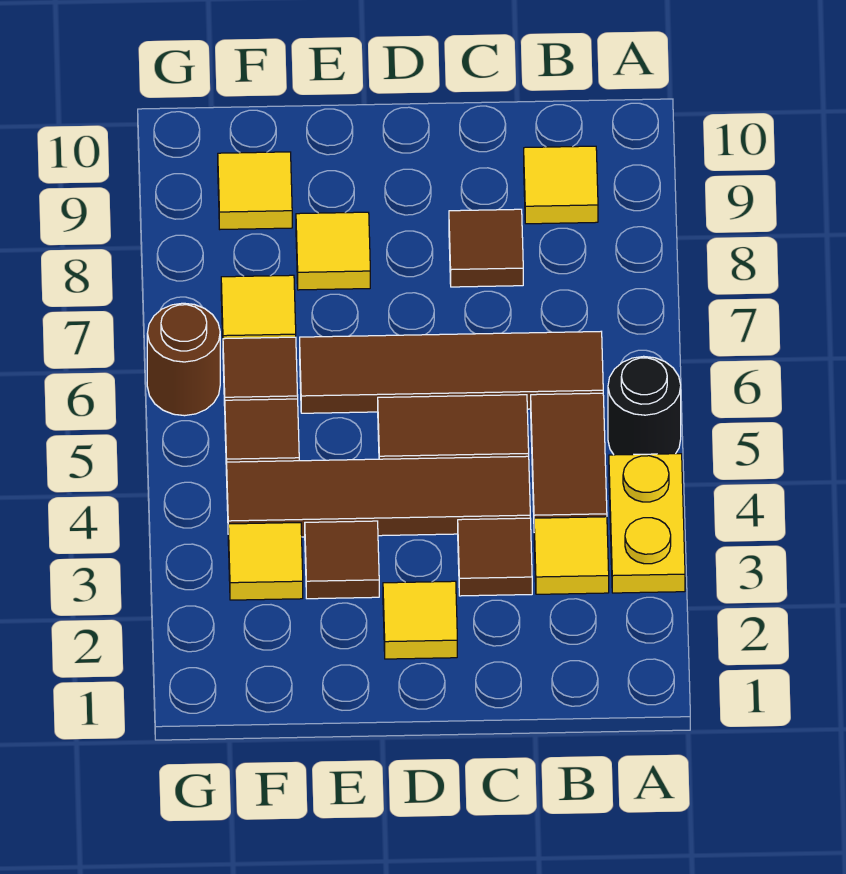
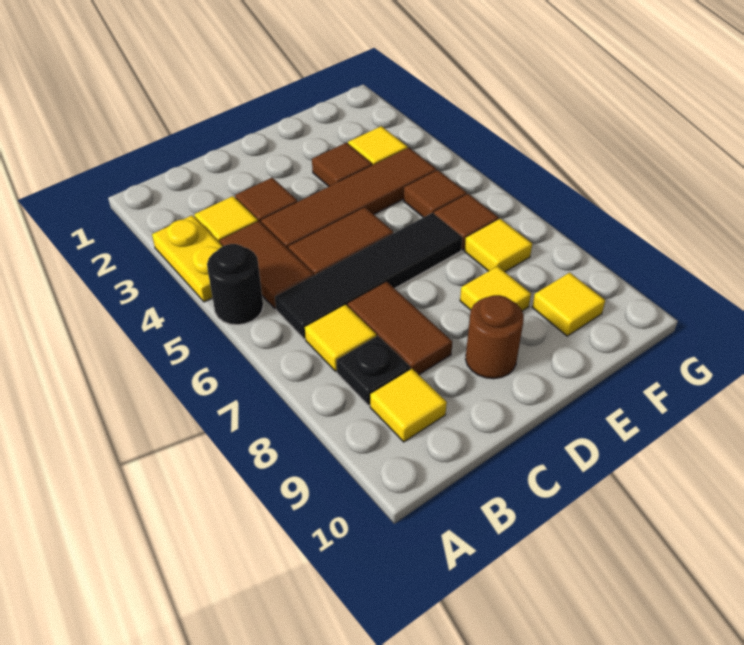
brown tile B6:E6 level 1 -> black tile B6:E6 level 1
none -> black plate B8 level 1
brown tile C8 level 1 -> brown tile C7:C8 level 1
yellow tile D2 level 1 -> yellow tile B7 level 1
brown round brick G6 level 1 -> brown round brick D9 level 1

